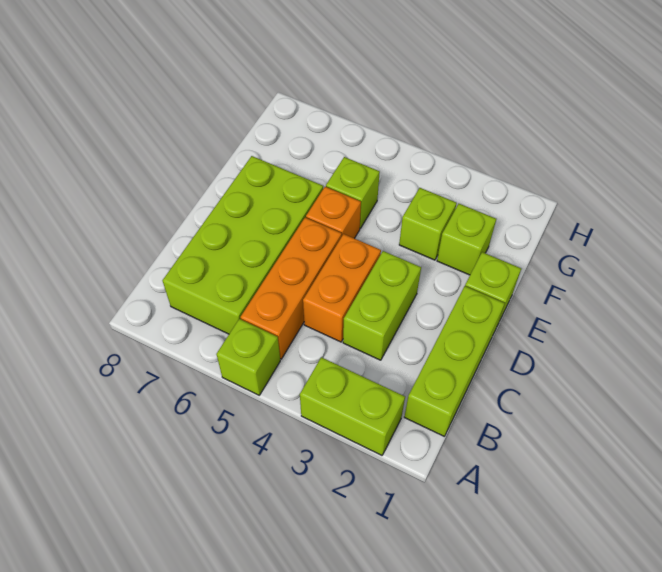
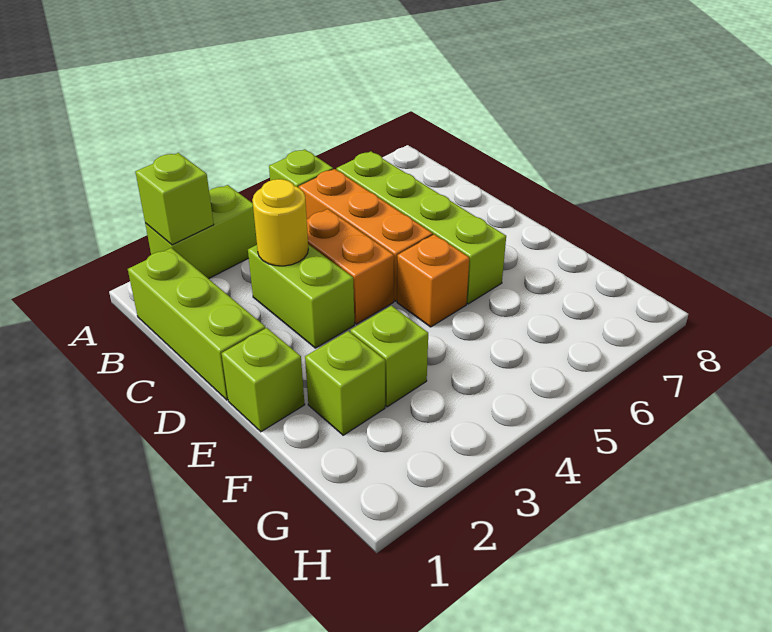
lime brick B6:E7 level 1 -> lime brick B6:E6 level 1
none -> yellow round brick C3 level 2
lime brick F5 level 1 -> lime brick A2 level 2

